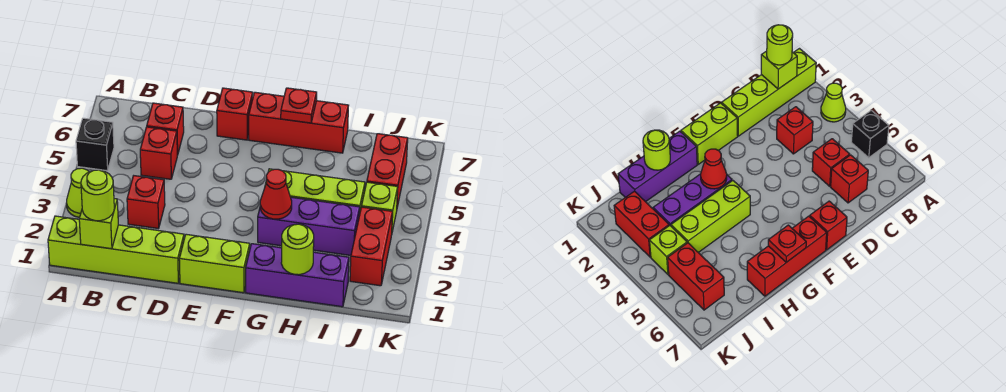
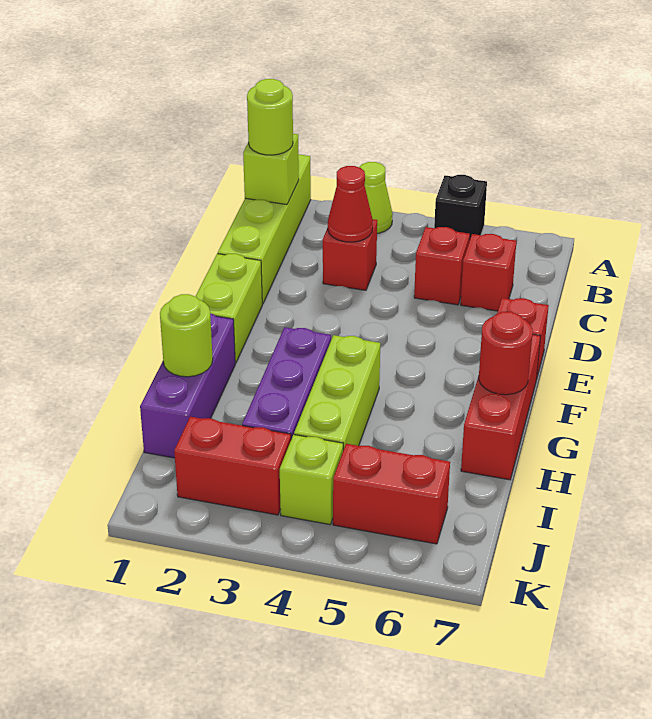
red cone G3 level 2 -> red cone C3 level 2
red plate G7 level 2 -> red round brick G7 level 2

